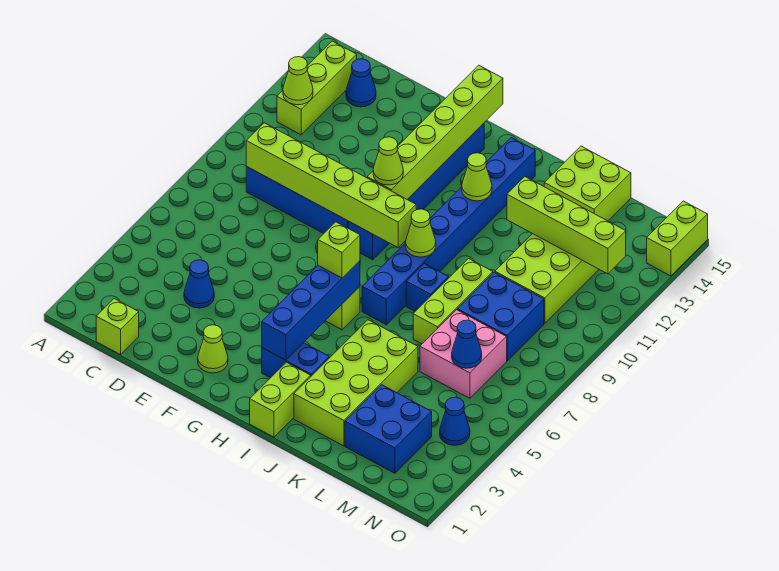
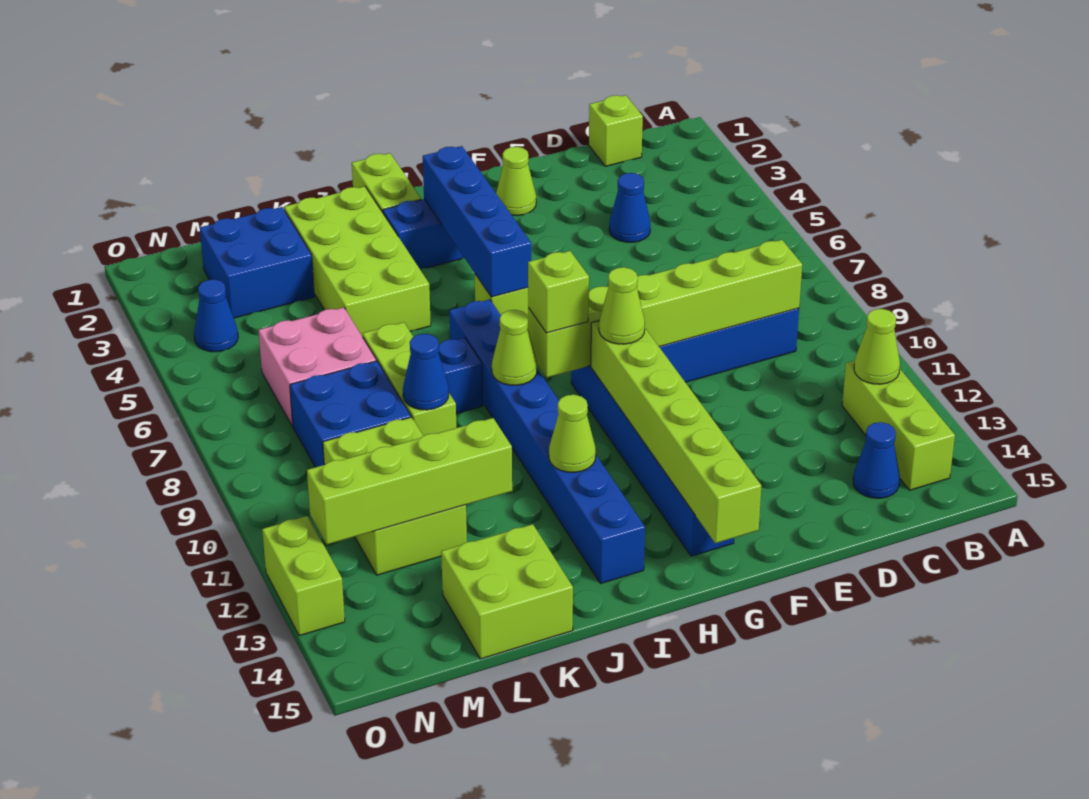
lime brick H6 level 3 -> lime brick H9 level 3
blue cone M6 level 2 -> blue cone K9 level 2
lime brick O14:O15 level 1 -> lime brick O12:O13 level 1

